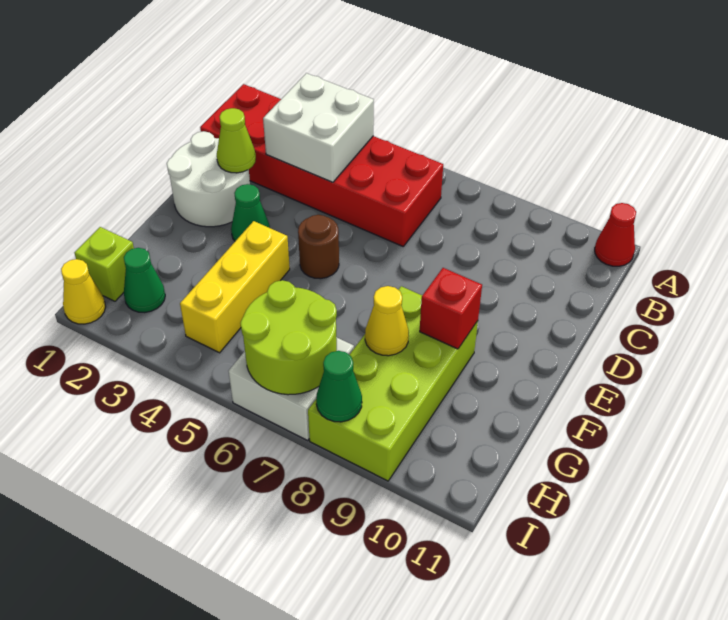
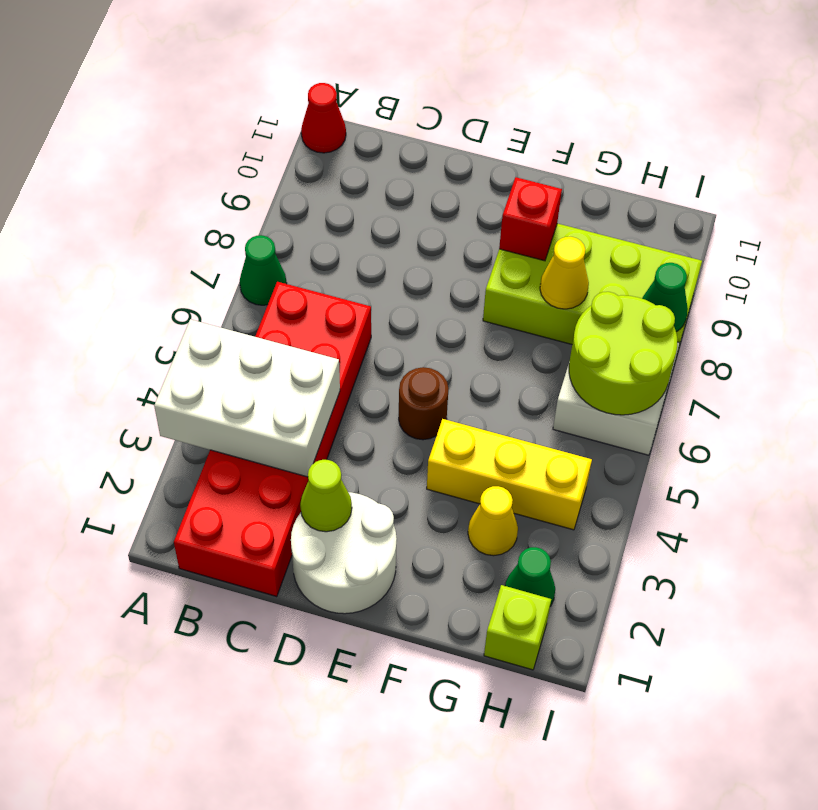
white brick B3:C4 level 2 -> white brick A3:C4 level 2
green cone E3 level 1 -> green cone A7 level 1
yellow cone I1 level 1 -> yellow cone G3 level 1

